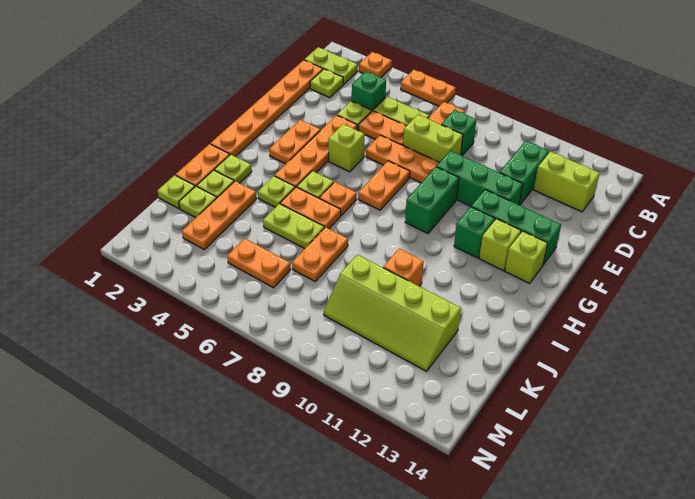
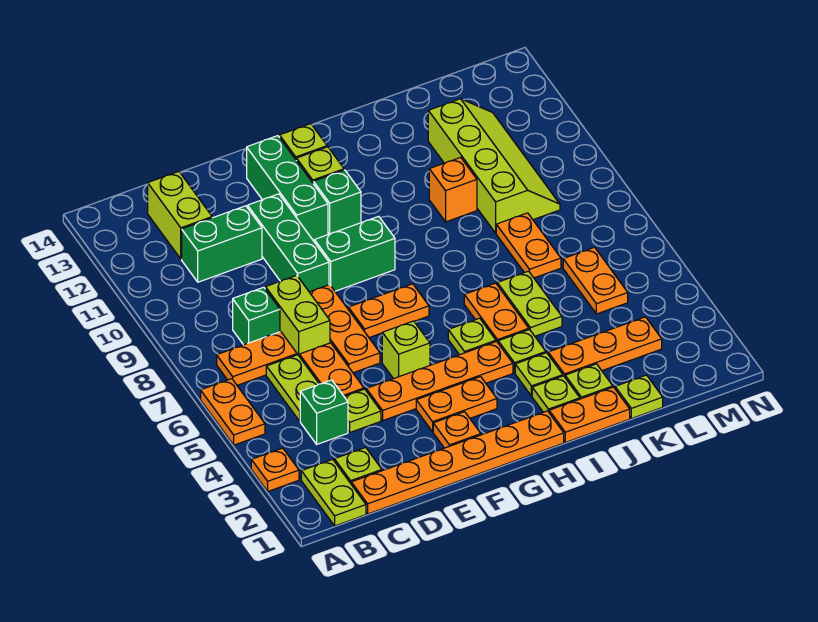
orange plate H6 level 1 -> orange plate F2 level 1
orange plate J7:K7 level 1 -> orange plate K7:K8 level 1
lime plate K2 level 1 -> lime plate I3 level 1

